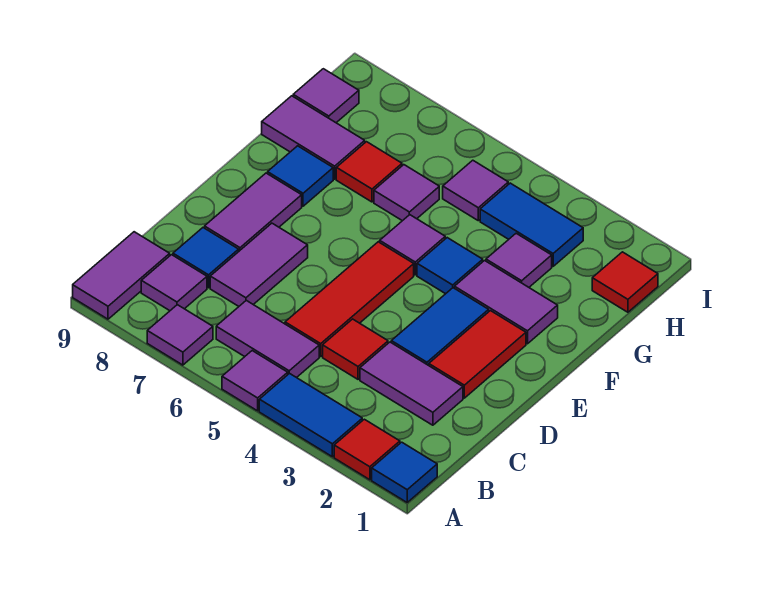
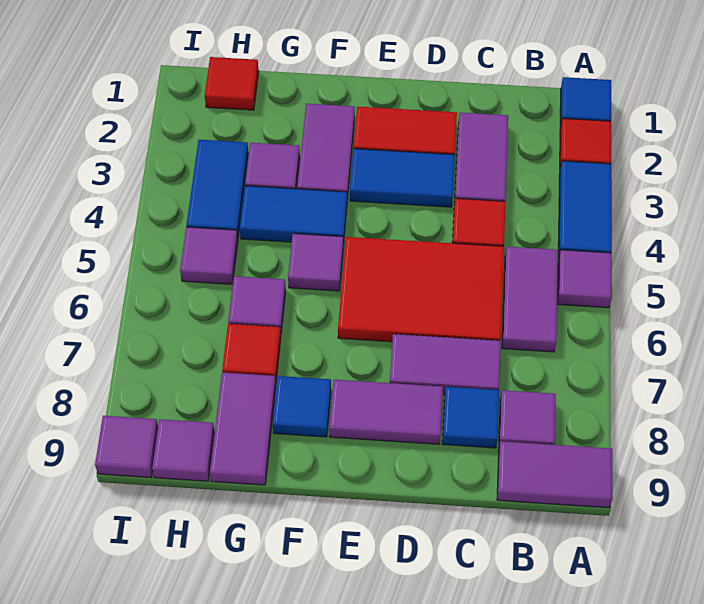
purple tile A7 level 1 -> purple tile I9 level 1
red tile C5:E5 level 1 -> red tile C5:E6 level 1
blue tile F4 level 1 -> blue tile F4:G4 level 1

